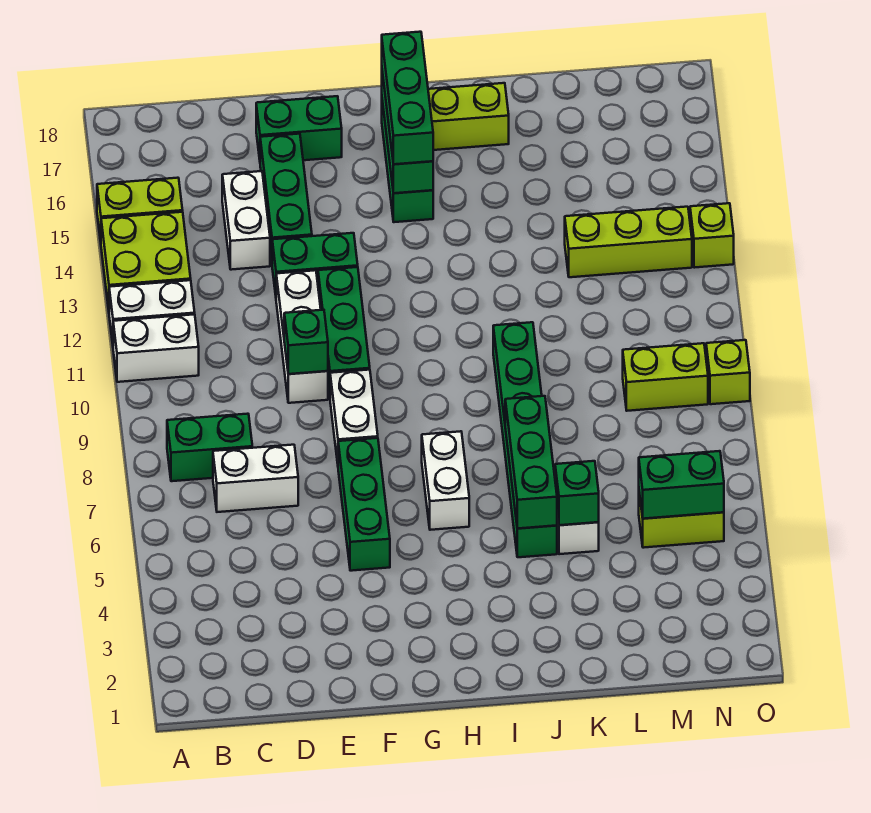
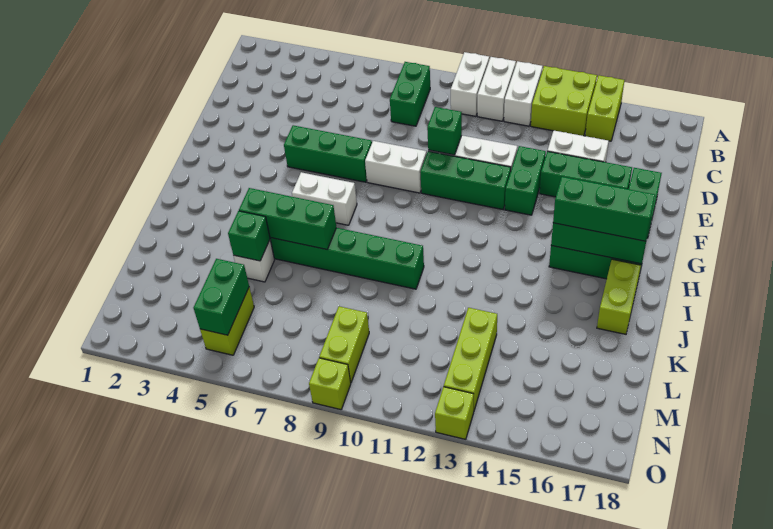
white brick C7:D7 level 1 -> white brick A10:B10 level 1

